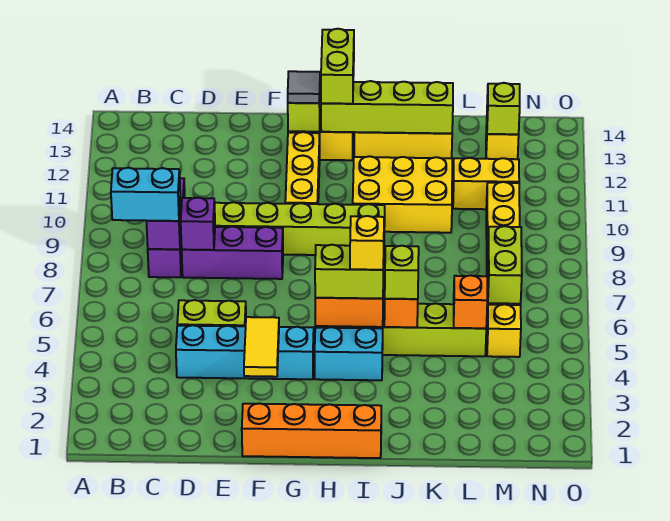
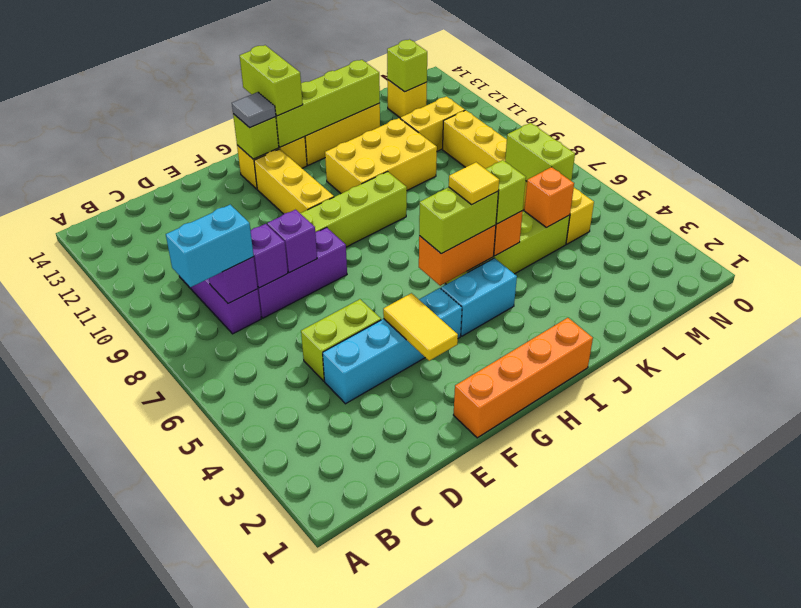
none -> purple brick E8 level 2
yellow brick I5 level 4 -> yellow tile I5 level 4

